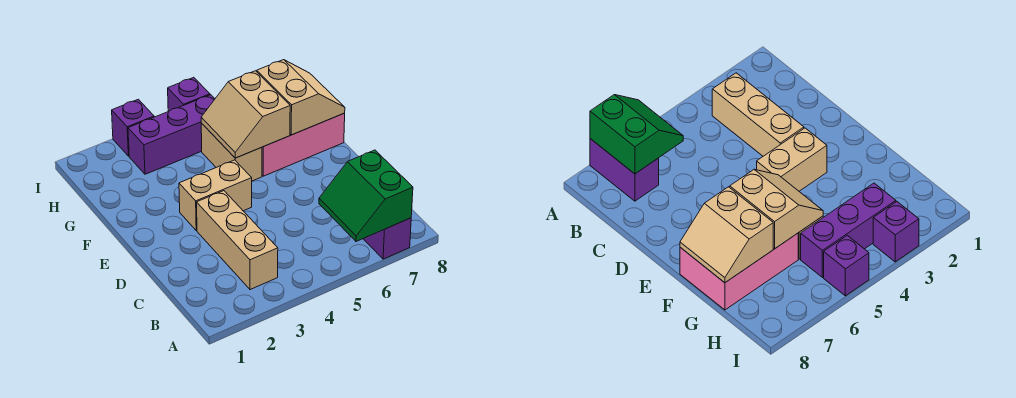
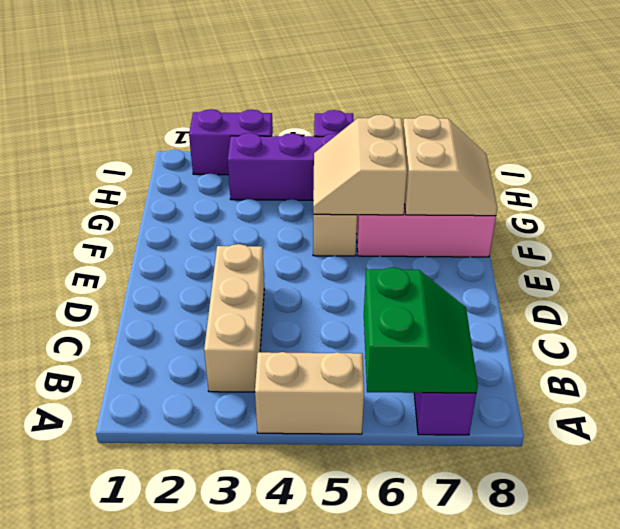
green slope A6:B7 level 2 top 7 -> green slope A6:B7 level 2 top 6
tan brick E3:E4 level 1 -> tan brick A4:A5 level 1
purple brick I3 level 1 -> purple brick I2:I3 level 1

